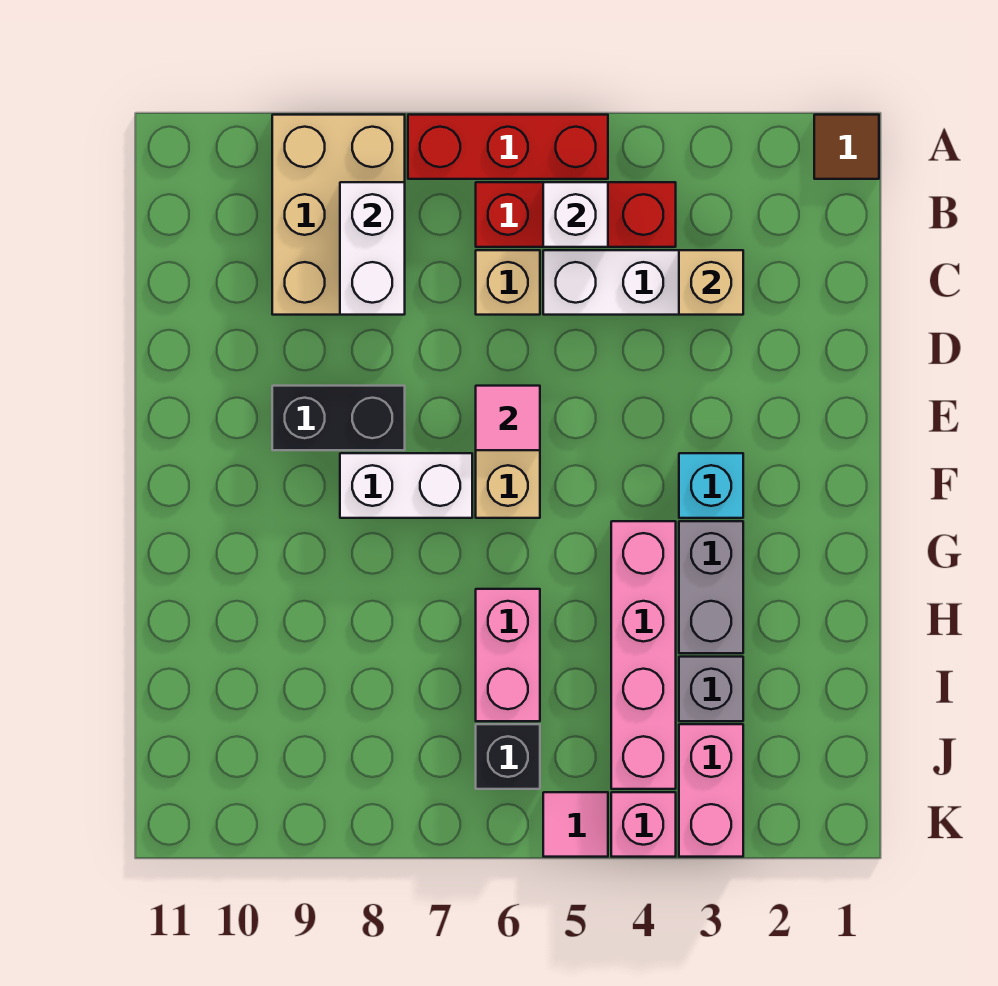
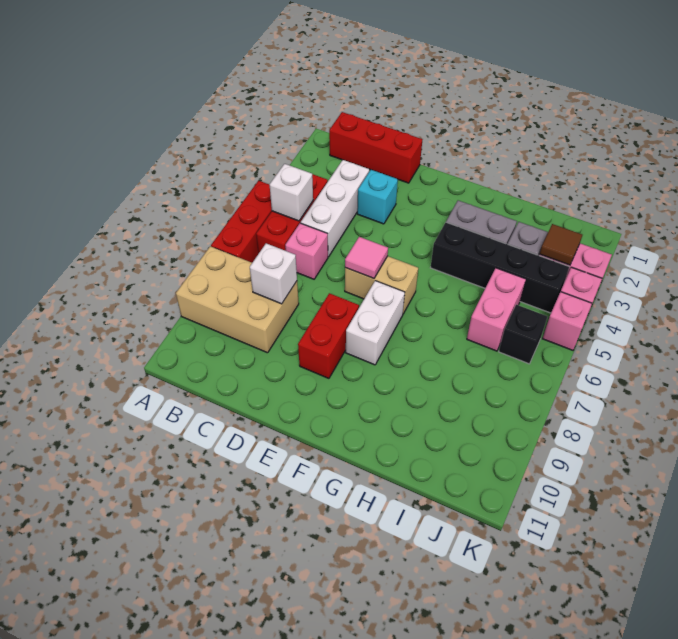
brown tile A1 level 1 -> brown tile J3 level 2
none -> red brick B1:D1 level 1
white brick B8:C8 level 2 -> white brick C8 level 2
tan brick C3 level 2 -> none
tan brick C6 level 1 -> pink brick C6 level 1
black brick E8:E9 level 1 -> red brick E8:E9 level 1
cyan brick F3 level 1 -> cyan brick D3 level 1
pink brick G4:J4 level 1 -> black brick G4:J4 level 1
pink brick H6:I6 level 1 -> pink brick I5:I6 level 1
pink tile K5 level 1 -> pink brick K5 level 1

